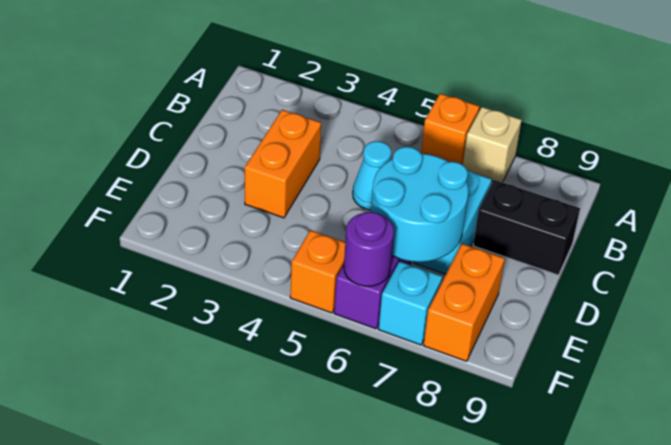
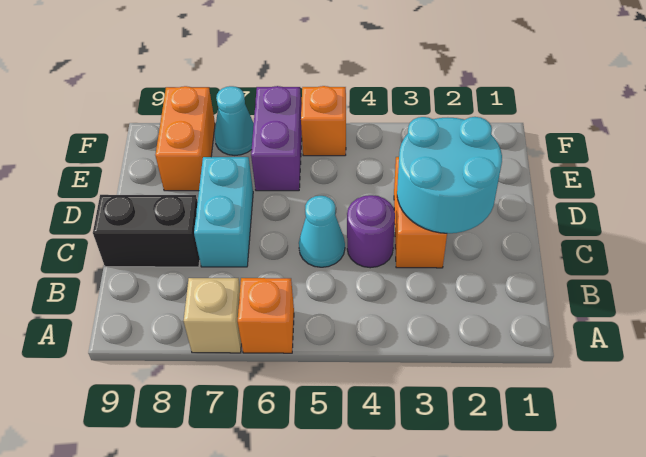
cyan round brick D6:E7 level 2 -> cyan round brick C2:D3 level 2
purple round brick F6 level 2 -> purple round brick C4 level 1
cyan brick F7 level 1 -> cyan cone F7 level 1

